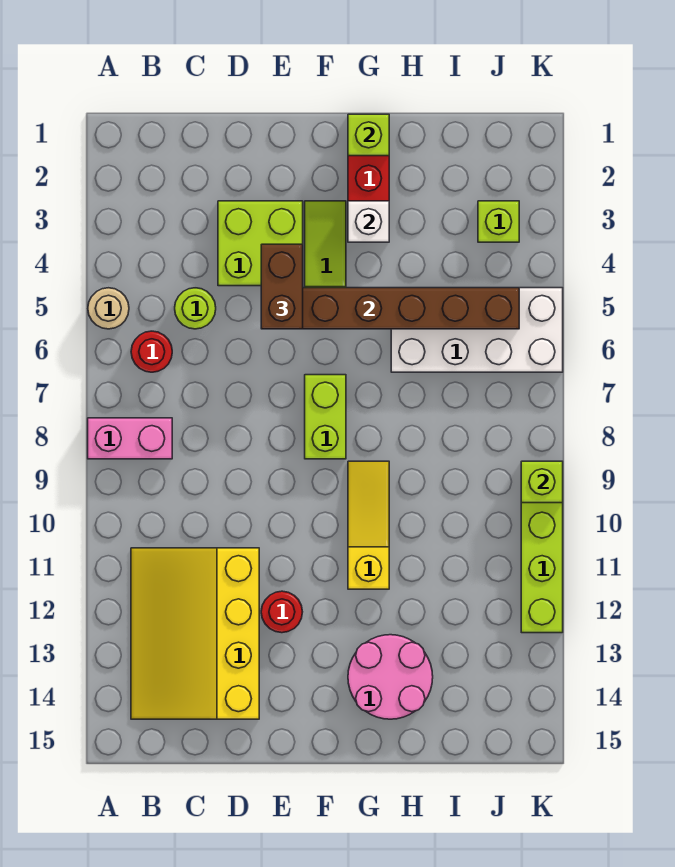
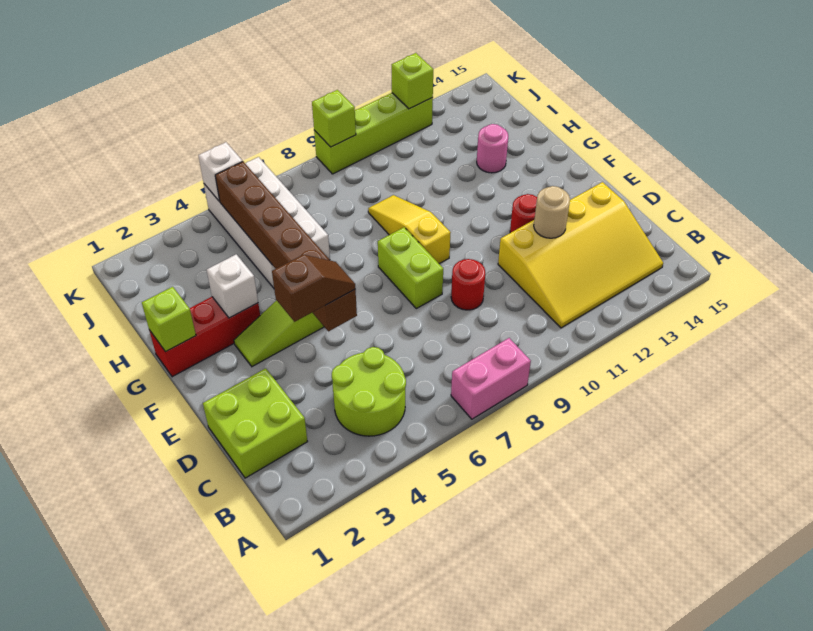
tan round brick A5 level 1 -> tan round brick D12 level 2
pink brick A8:B8 level 1 -> pink brick A7:A8 level 1
red round brick B6 level 1 -> red round brick D9 level 1
lime round brick C5 level 1 -> lime round brick B4:C5 level 1
lime brick D3:E4 level 1 -> lime brick C1:D2 level 1
brown brick E4:E5 level 3 -> brown slope E4:E5 level 3 top 4
lime brick F7:F8 level 1 -> lime brick E8:F8 level 1
yellow slope G9:G11 level 1 top 11 -> yellow slope F9:H9 level 1 top F
pink round brick G13:H14 level 1 -> pink round brick H13 level 1
lime brick J3 level 1 -> lime brick K12 level 2
none -> white brick K5 level 2

